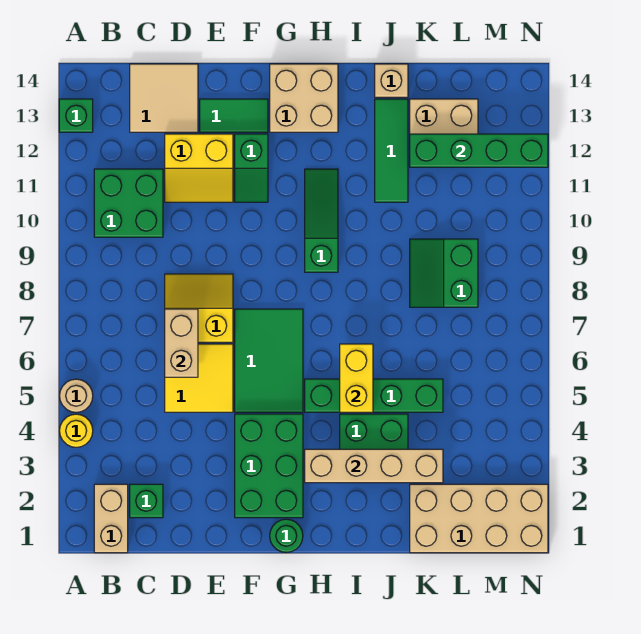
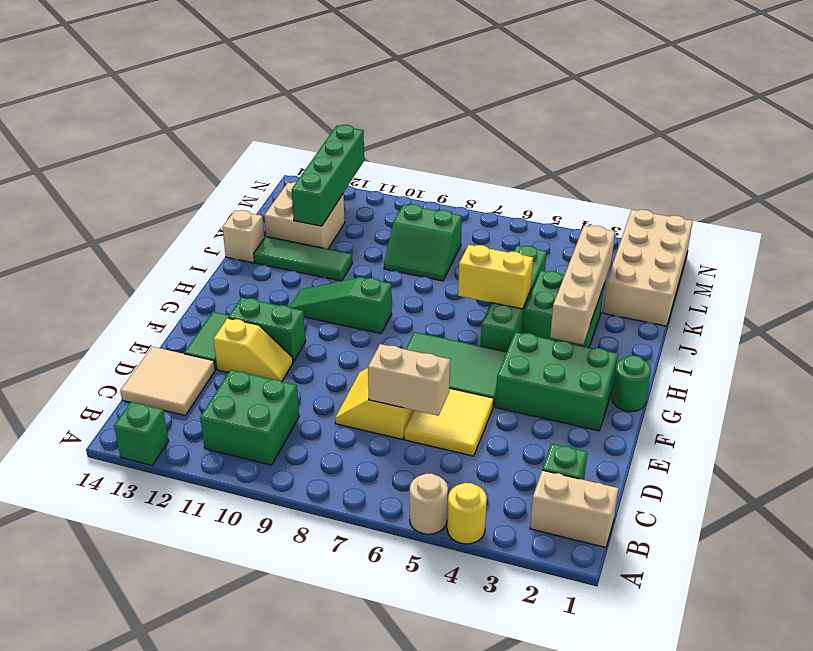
yellow slope D11:E12 level 1 top 12 -> yellow slope E11:E12 level 1 top 12
green slope F11:F12 level 1 top 12 -> green brick F11:F12 level 1
tan brick G13:H14 level 1 -> none

